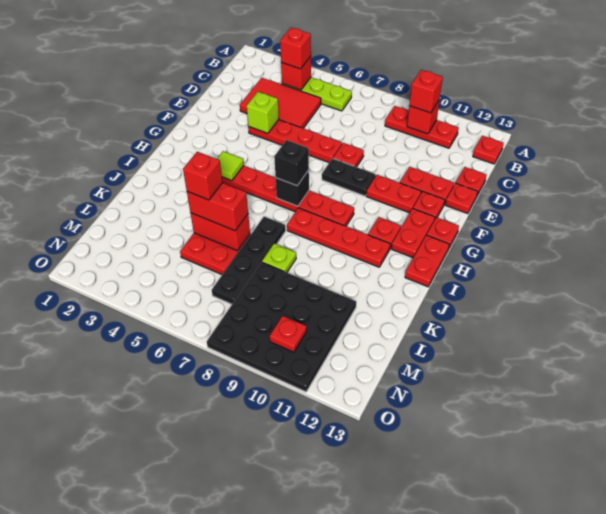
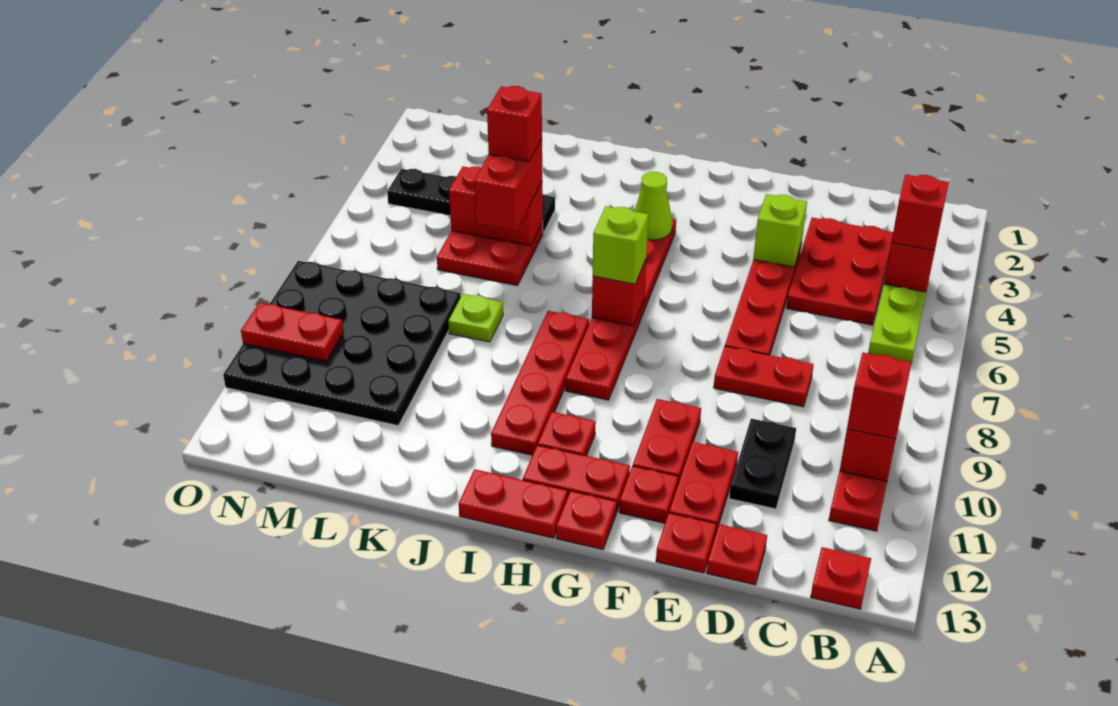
red tile C3:D5 level 1 -> red plate C3:D5 level 1
red plate E8 level 1 -> red plate D8:E8 level 1
black plate F8:F9 level 1 -> black plate D10:D11 level 1
lime tile H4 level 2 -> lime cone H4 level 2
black brick H7 level 2 -> red brick H7 level 2
black brick H7 level 3 -> lime brick H7 level 3
black plate J7:M7 level 1 -> black plate K4:N4 level 1
red brick K5:K6 level 2 -> red brick K5:L5 level 2
red plate N10 level 2 -> red plate N10:O10 level 2

